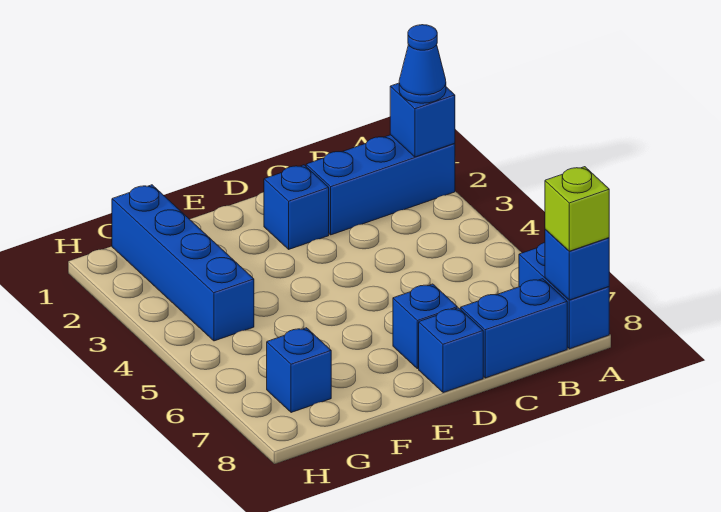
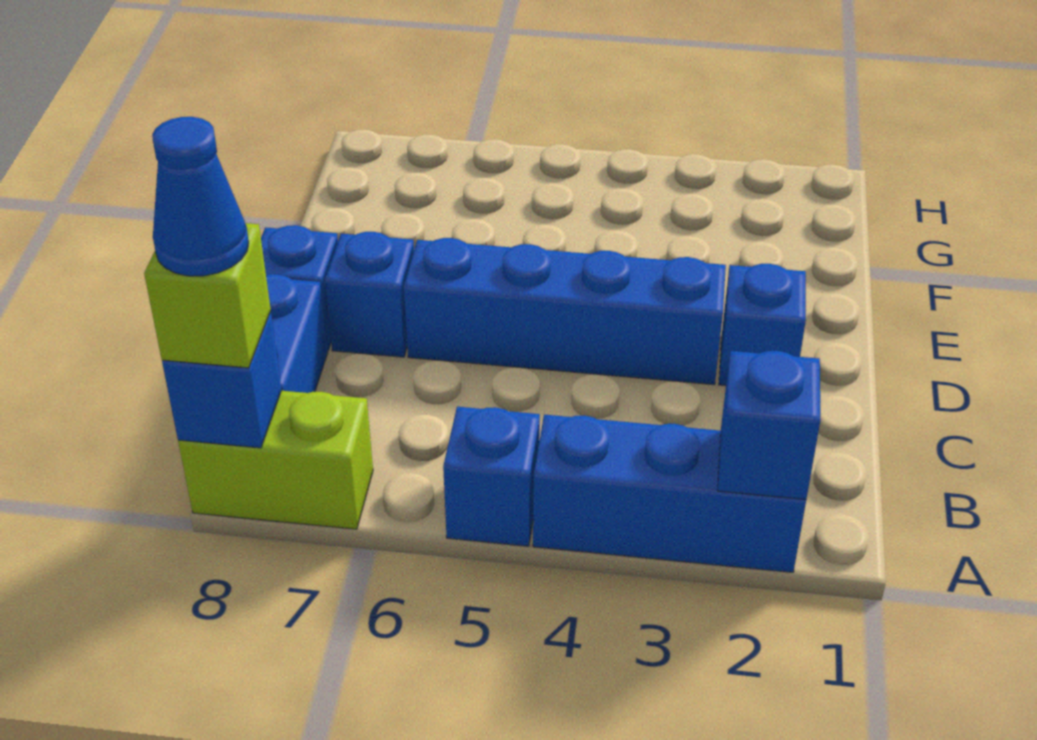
blue brick A2:C2 level 1 -> blue brick A2:A4 level 1
blue cone A2 level 3 -> blue cone A8 level 4
blue brick A7:A8 level 1 -> lime brick A7:A8 level 1
blue brick G1:G4 level 1 -> blue brick D3:D6 level 1
blue brick G7 level 1 -> blue brick A5 level 1

